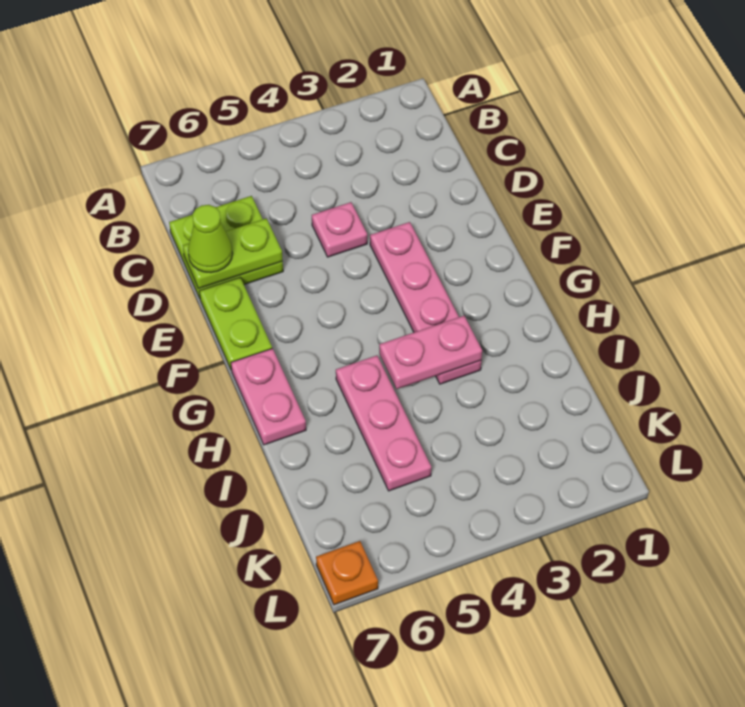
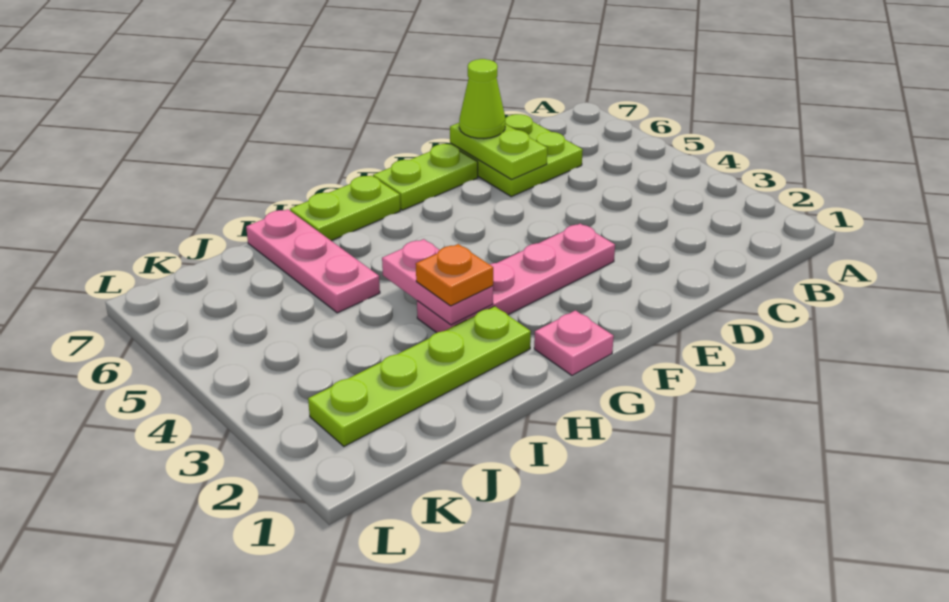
pink plate D4 level 1 -> pink plate G1 level 1
pink plate G7:H7 level 1 -> lime plate G7:H7 level 1
none -> lime plate H2:K2 level 1
pink plate H5:J5 level 1 -> pink plate I5:I7 level 1
orange plate L7 level 1 -> orange plate H3 level 3

